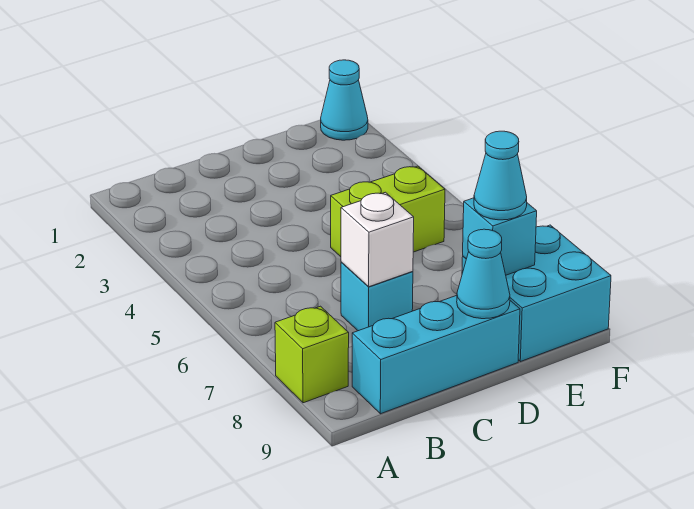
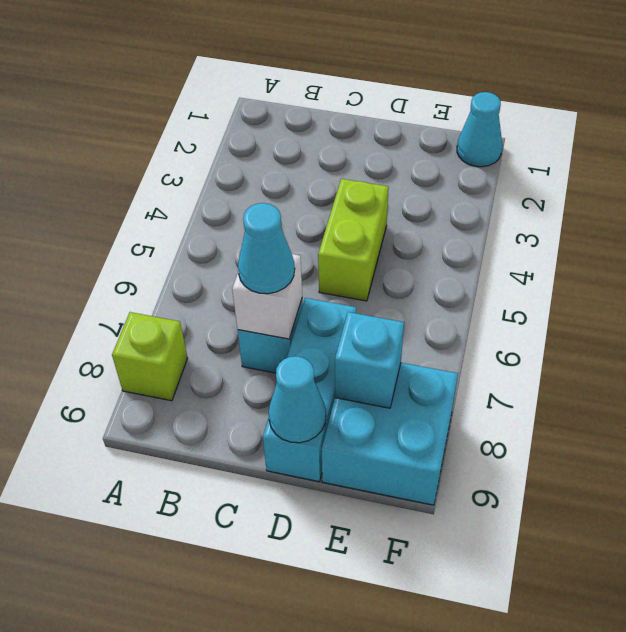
cyan brick B9:D9 level 1 -> cyan brick D7:D9 level 1
lime brick D5:E5 level 1 -> lime brick D4:D5 level 1
cyan cone E8 level 3 -> cyan cone C7 level 3

